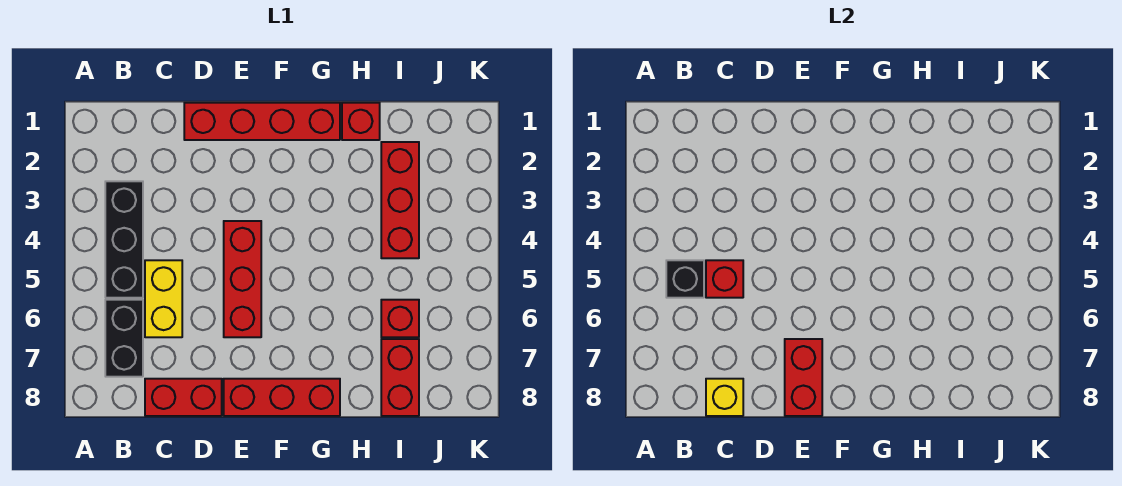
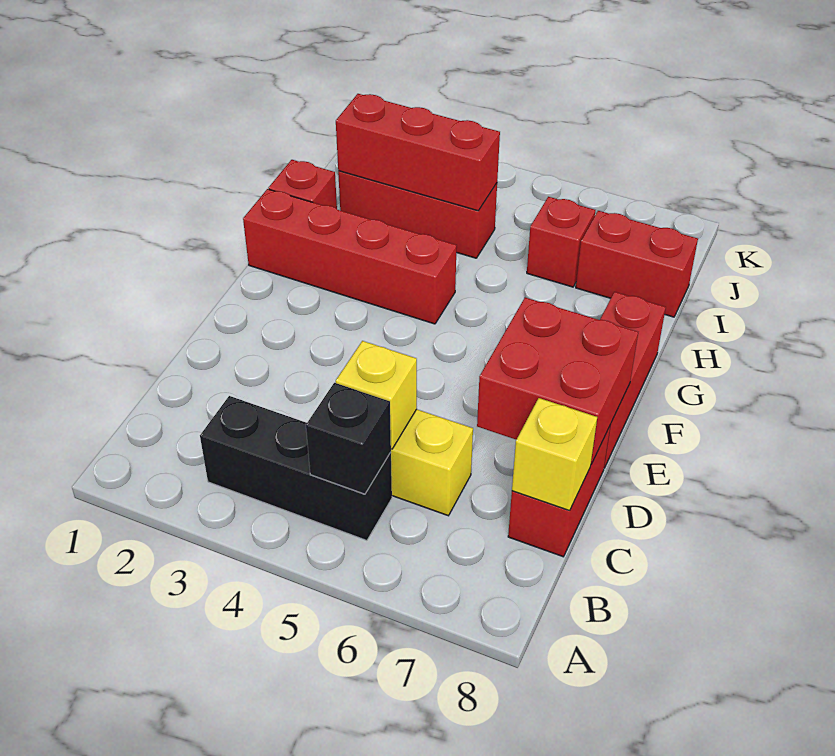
black brick B6:B7 level 1 -> none
red brick C5 level 2 -> yellow brick C5 level 2
red brick D1:G1 level 1 -> red brick G1:G4 level 1
red brick E4:E6 level 1 -> red brick I2:I4 level 2
red brick E7:E8 level 2 -> red brick D7:E8 level 2

